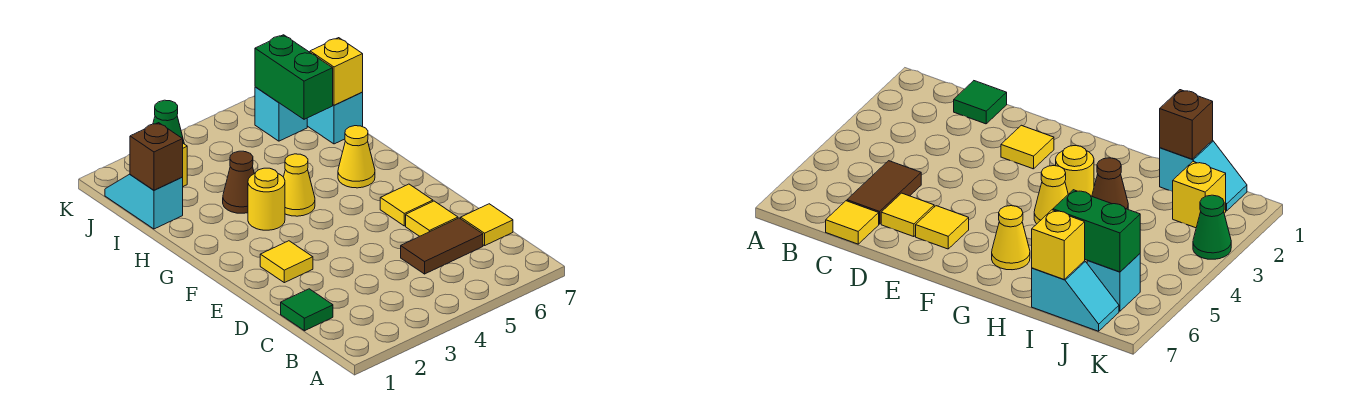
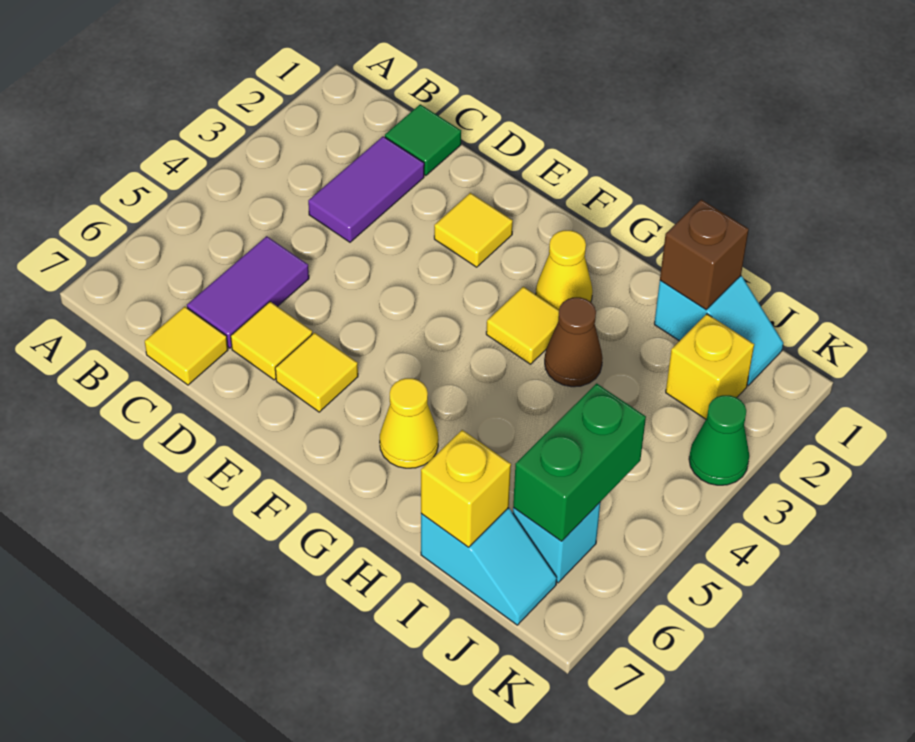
none -> purple tile C2:C3 level 1
brown tile C5:C6 level 1 -> purple tile C5:C6 level 1
yellow round brick G3 level 1 -> yellow tile G3 level 1
yellow cone G4 level 1 -> yellow cone G2 level 1
green brick I6:J6 level 2 -> green brick J5:J6 level 2

